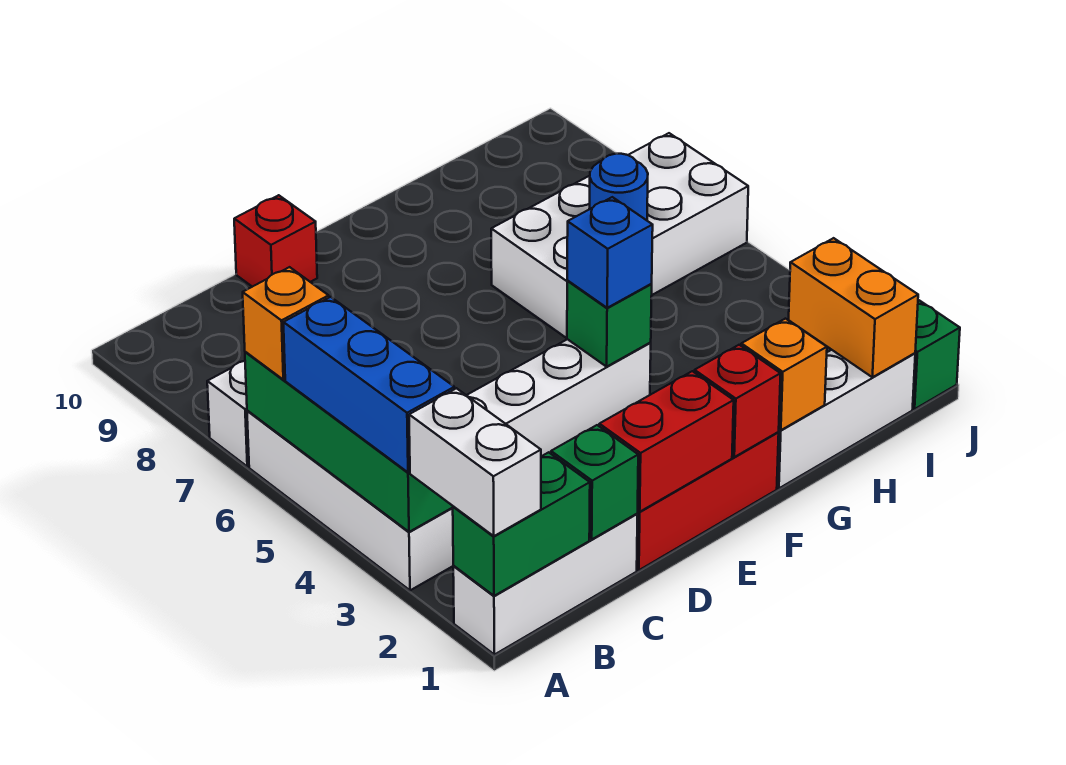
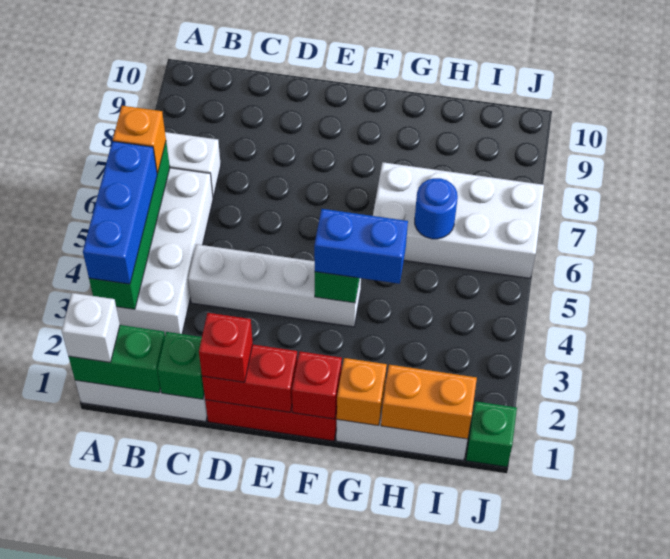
white brick A1:A2 level 3 -> white brick A1 level 3
red brick D10 level 1 -> red brick D1 level 3
blue brick F4 level 3 -> blue brick F4:G4 level 3
orange brick I1:I2 level 2 -> orange brick H1:I1 level 2

